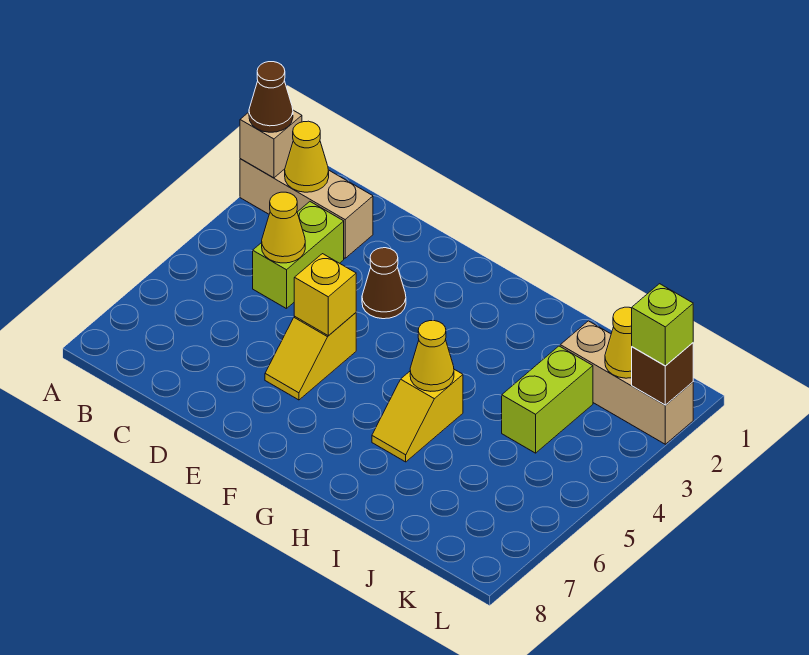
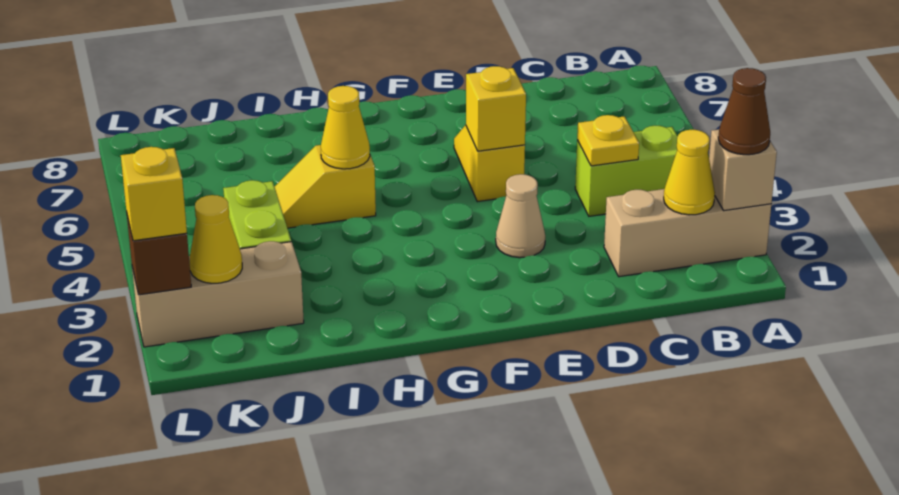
lime brick C3:C4 level 1 -> lime brick B4:C4 level 1
yellow cone C4 level 2 -> yellow plate C4 level 2
brown cone E3 level 1 -> tan cone E3 level 1
yellow slope H5:H6 level 1 top 5 -> yellow slope H5:I5 level 1 top H
lime brick L2 level 3 -> yellow brick L2 level 3

